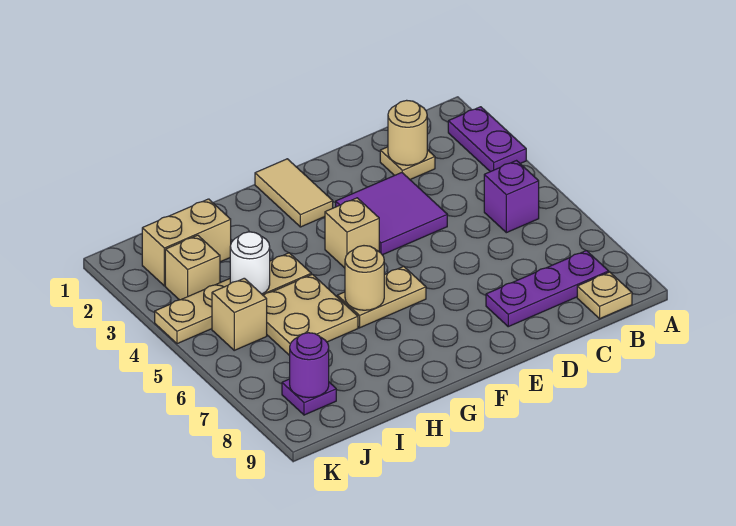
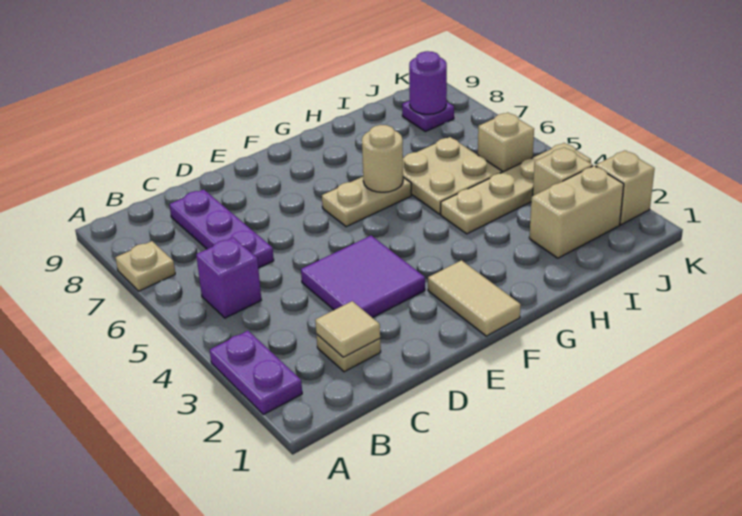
purple plate B8:D8 level 1 -> purple plate C6:C8 level 1
tan plate B9 level 1 -> tan plate A7 level 1
tan round brick C2 level 2 -> tan tile C2 level 2
tan brick F4 level 1 -> tan brick K2 level 1
white round brick I4 level 2 -> none

